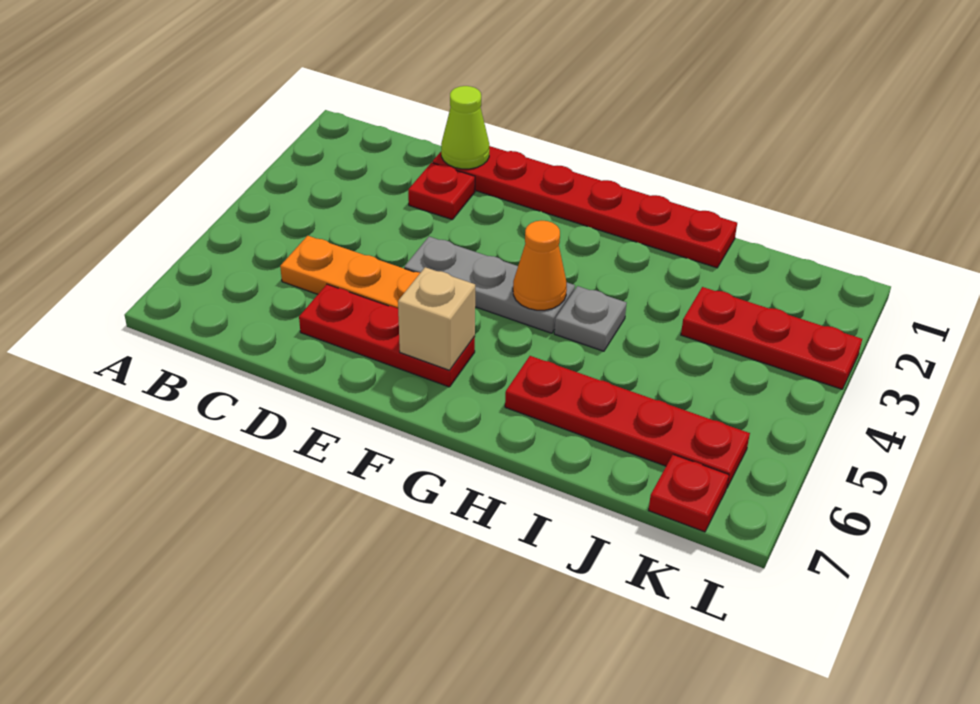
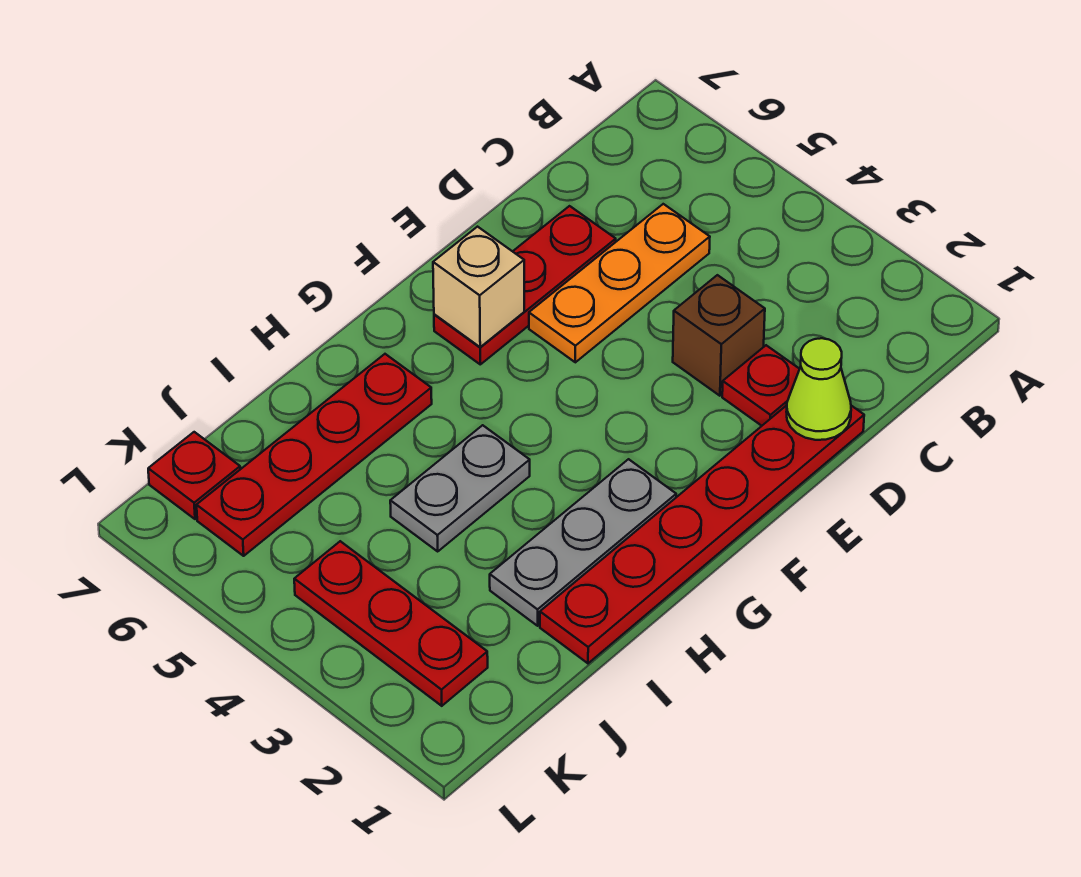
none -> brown brick D3 level 1
grey plate E4:G4 level 1 -> grey plate G2:I2 level 1
orange cone G4 level 2 -> none
grey plate H4 level 1 -> grey plate H4:I4 level 1
red plate J3:L3 level 1 -> red plate K2:K4 level 1

